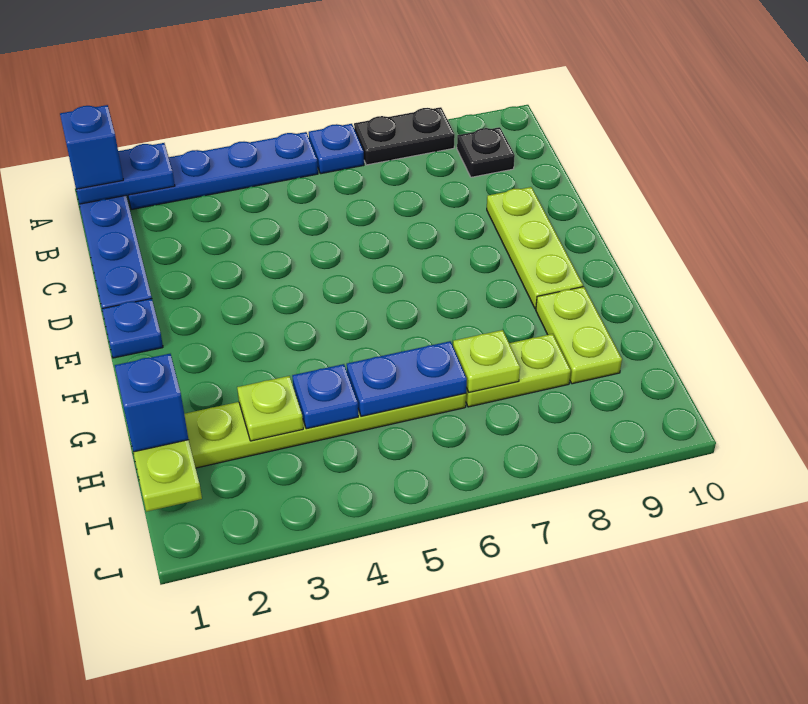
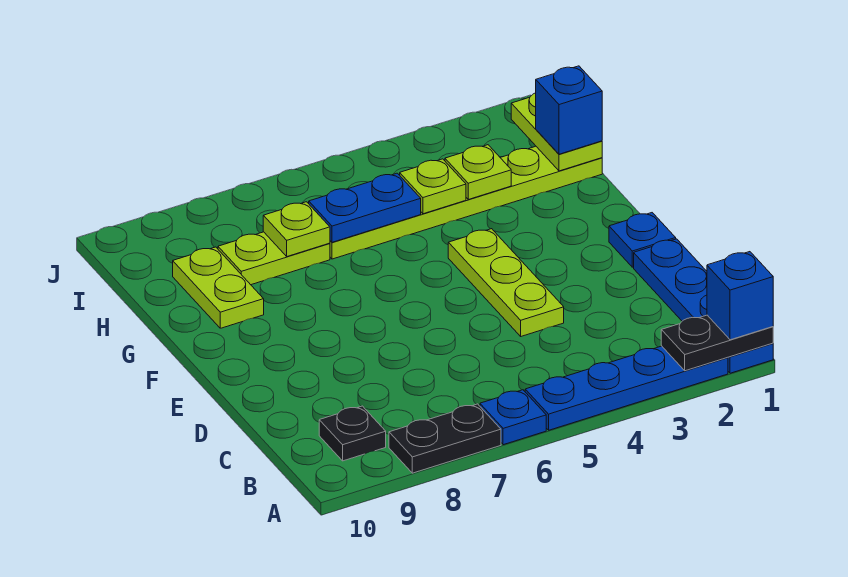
blue plate A1:A2 level 2 -> black plate A1:A2 level 2
lime plate D9:F9 level 1 -> lime plate D4:F4 level 1
blue plate H4 level 2 -> lime plate H4 level 2

